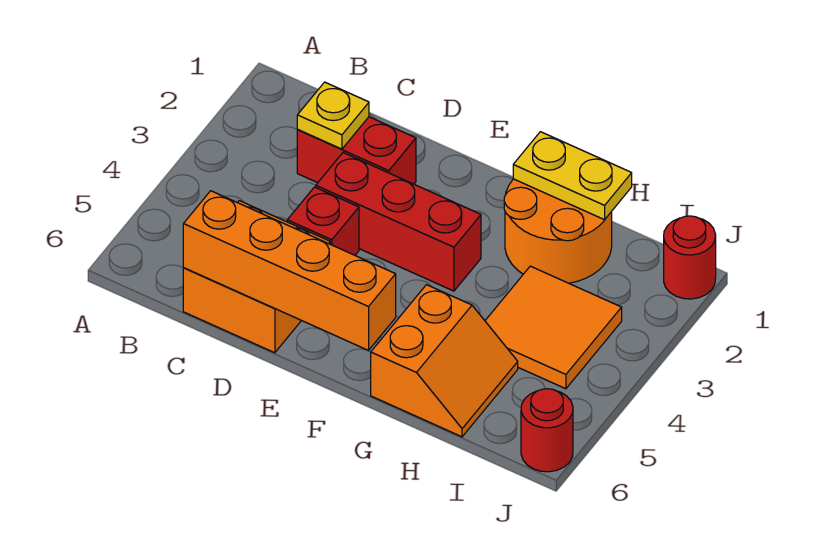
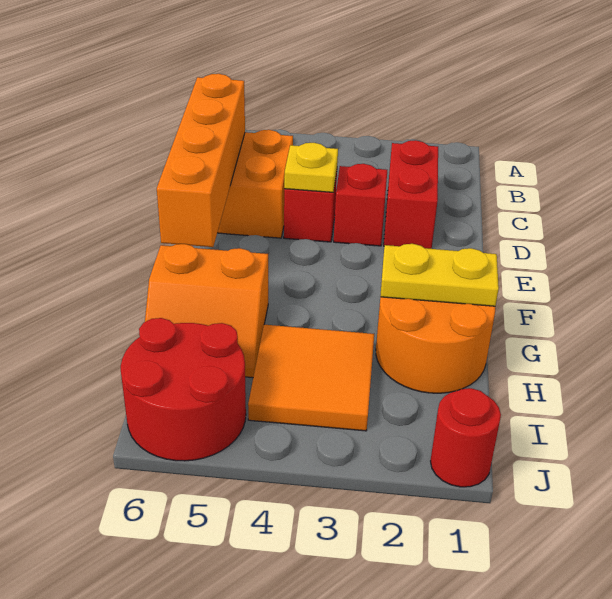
yellow plate C2 level 2 -> yellow plate D4 level 2
red brick D3:F3 level 1 -> red brick D3 level 1
yellow plate G1:H1 level 2 -> yellow plate G1:G2 level 2
red round brick J6 level 1 -> red round brick I5:J6 level 1

